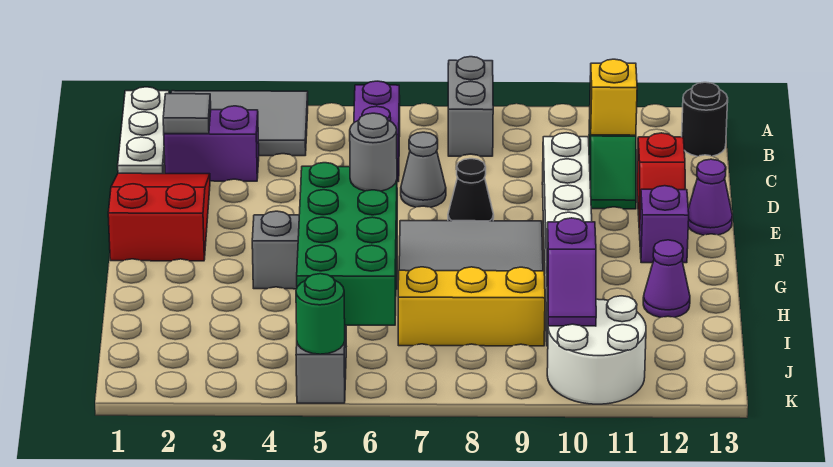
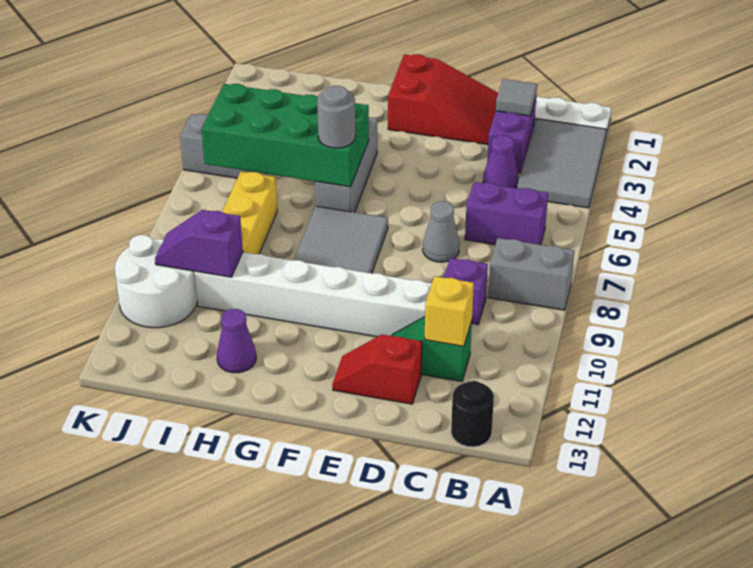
black cone E8 level 1 -> none
purple cone E13 level 1 -> purple cone C4 level 1
purple brick F12 level 1 -> purple brick C9 level 1
green round brick K5 level 2 -> none

